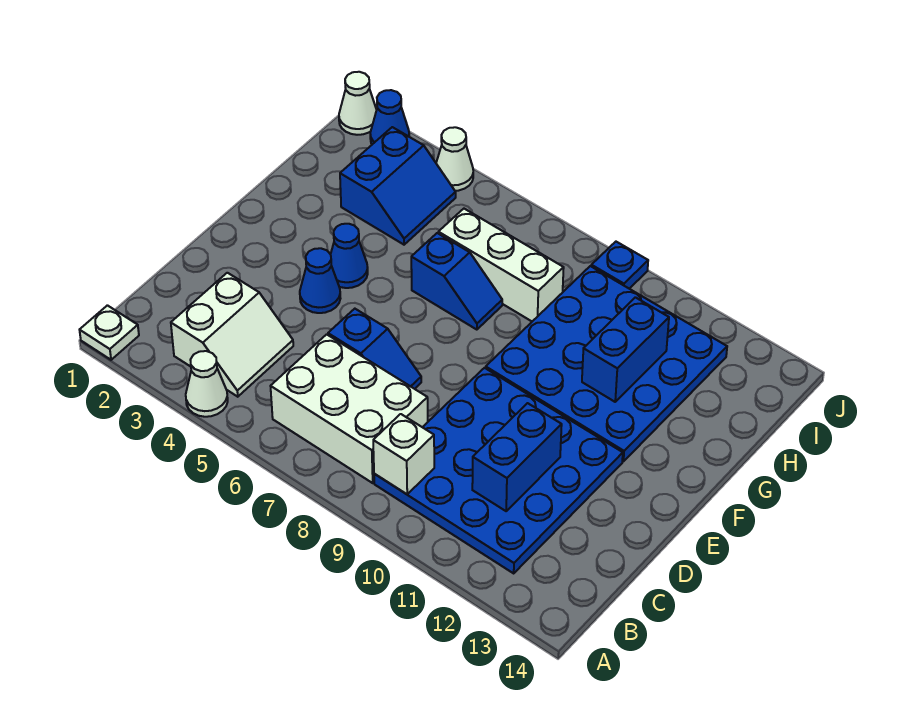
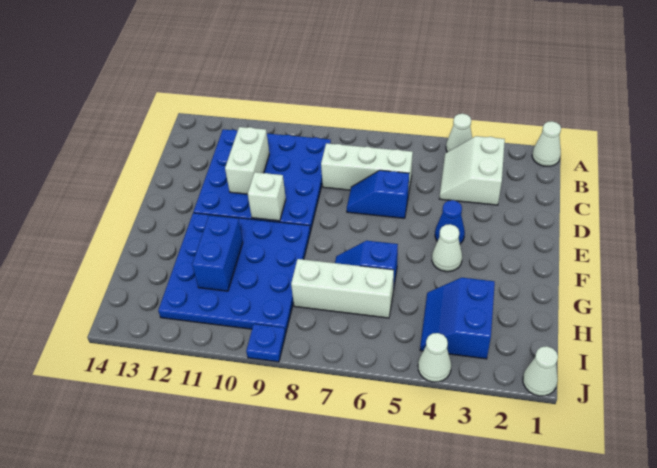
white plate A1 level 1 -> white cone A1 level 1
white brick B6:C8 level 1 -> white brick C6:C8 level 1
white brick B9 level 2 -> white brick E10 level 2
blue brick C11:D11 level 2 -> white brick C11:D11 level 2
blue cone F4 level 1 -> white cone F4 level 1
blue cone J2 level 1 -> none

